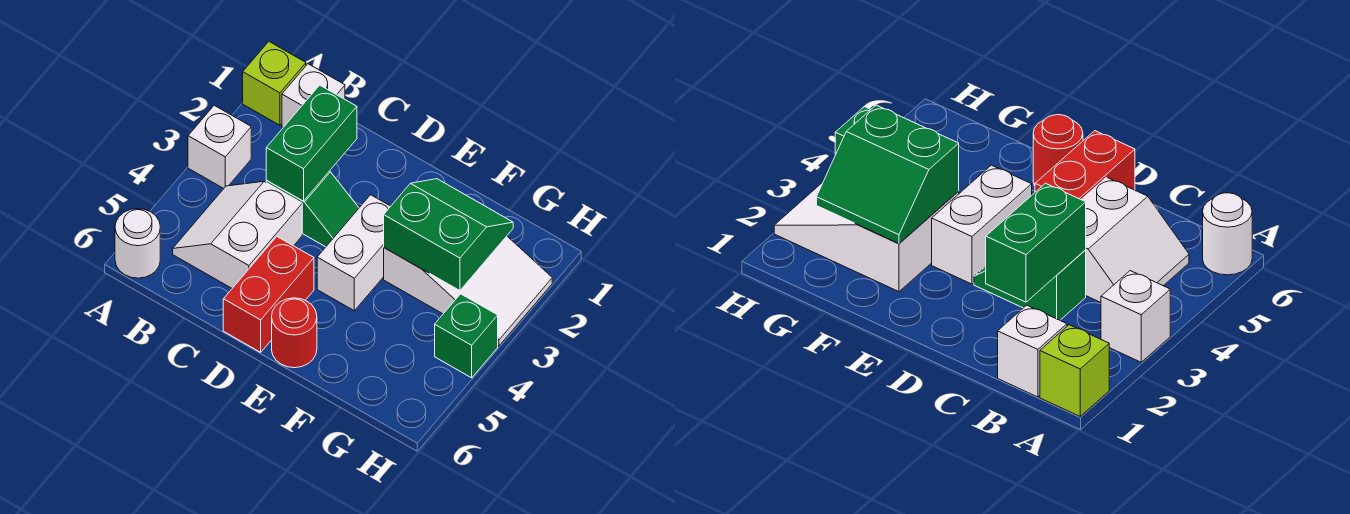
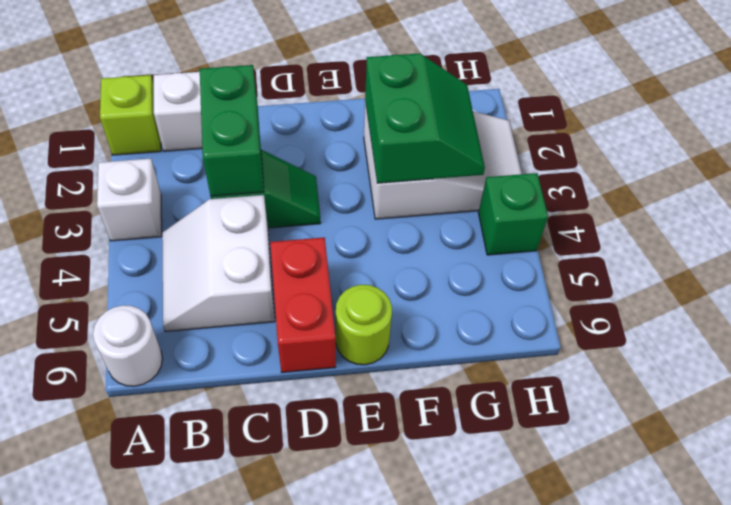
white brick E3:E4 level 1 -> none
red round brick E6 level 1 -> lime round brick E6 level 1
green slope F2:G3 level 2 top 3 -> green slope F2:G3 level 2 top F

